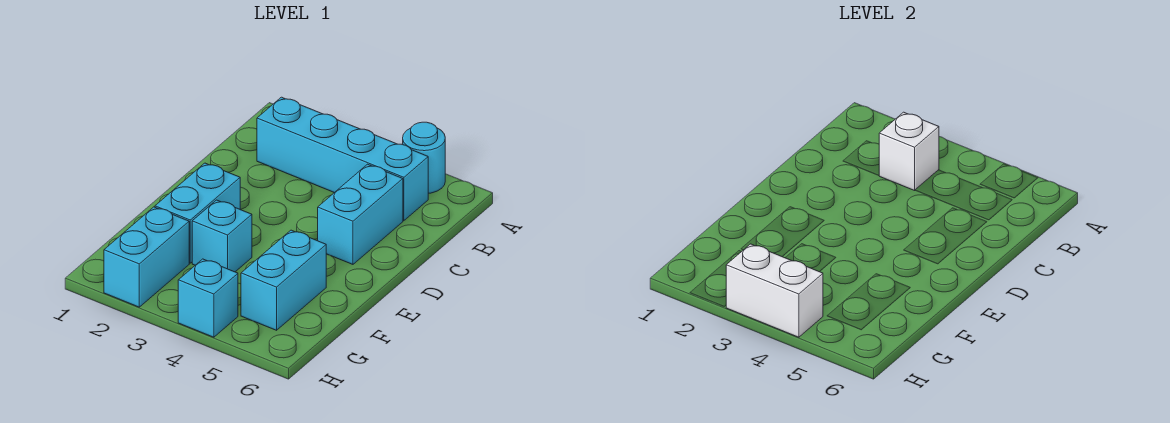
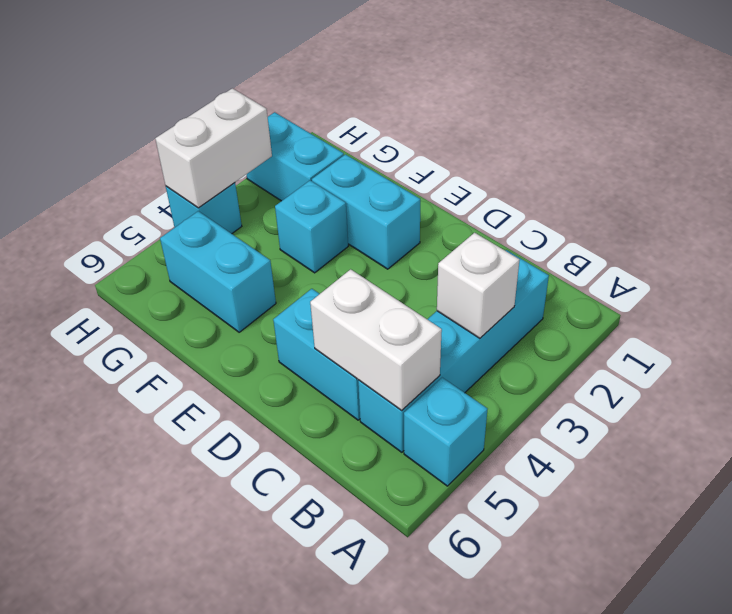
cyan round brick A5 level 1 -> cyan brick A5 level 1
none -> white brick B5:C5 level 2

